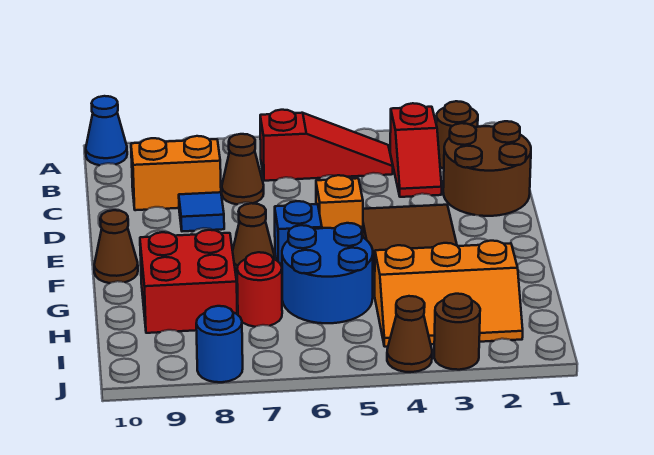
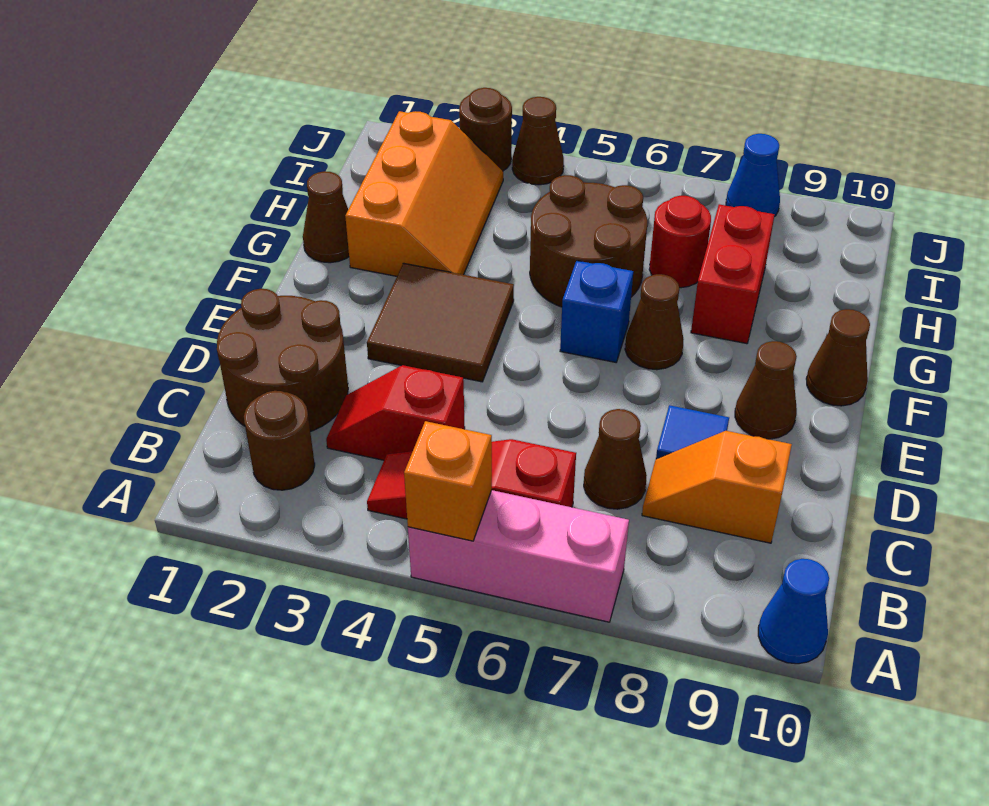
none -> pink brick A5:A7 level 1
red slope B3:C3 level 1 top B -> red slope C3:C4 level 1 top 4
orange brick C8:C9 level 1 -> orange slope C8:C9 level 1 top 9
orange brick E5 level 1 -> orange brick A5 level 2
none -> brown cone E9 level 1
none -> brown cone G1 level 1
blue round brick G5:H6 level 1 -> brown round brick G5:H6 level 1
red brick G8:H9 level 1 -> red brick G8:H8 level 1
orange slope H2:I4 level 1 top H -> orange slope G2:I3 level 1 top 2
blue round brick J8 level 1 -> blue cone J8 level 1

